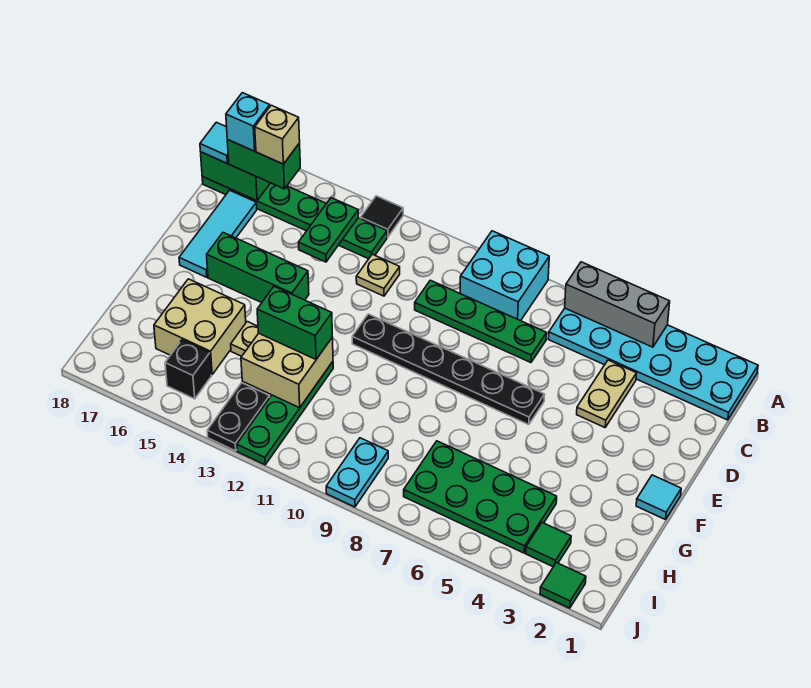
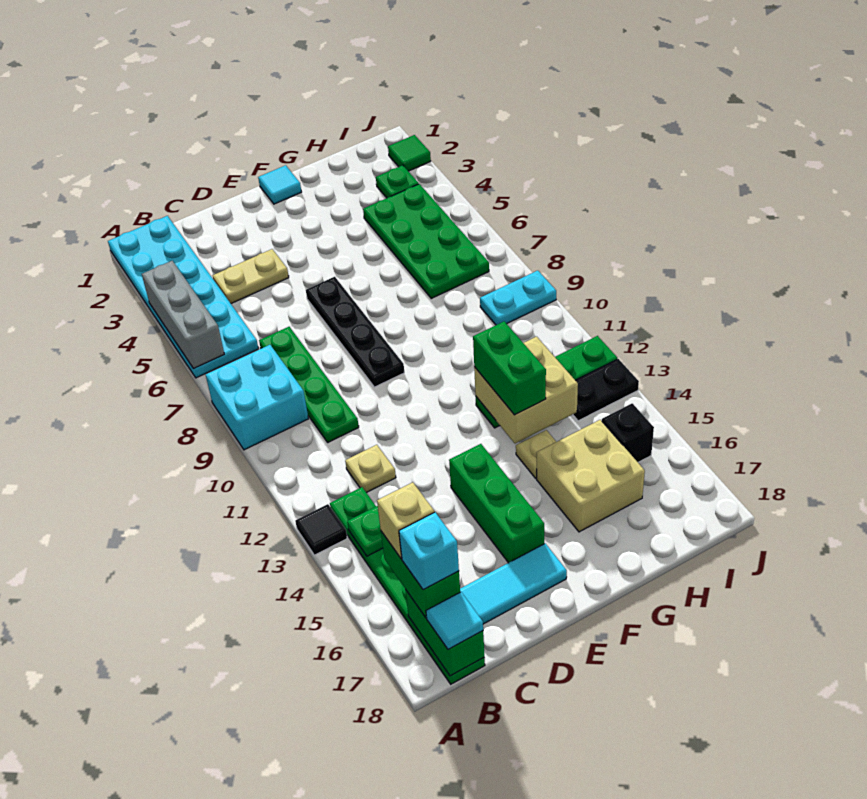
black plate E6:E11 level 1 -> black plate E6:E9 level 1
green tile I3 level 1 -> green plate I3 level 1

